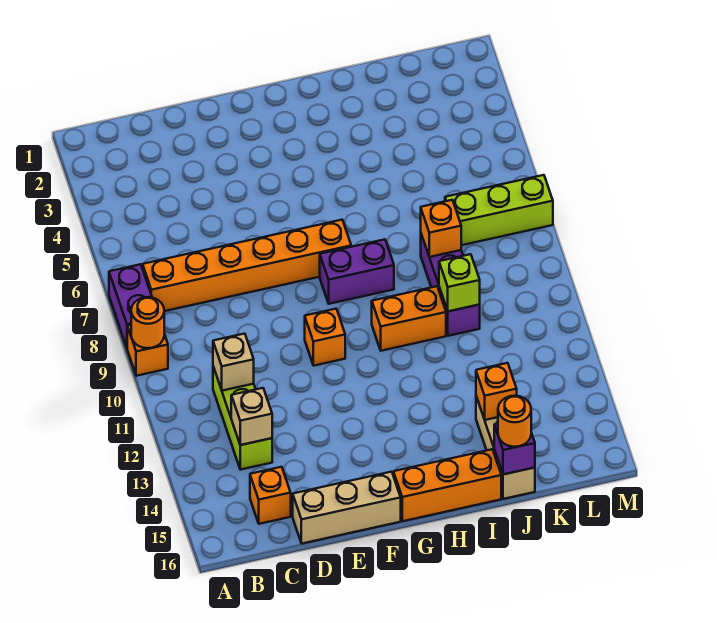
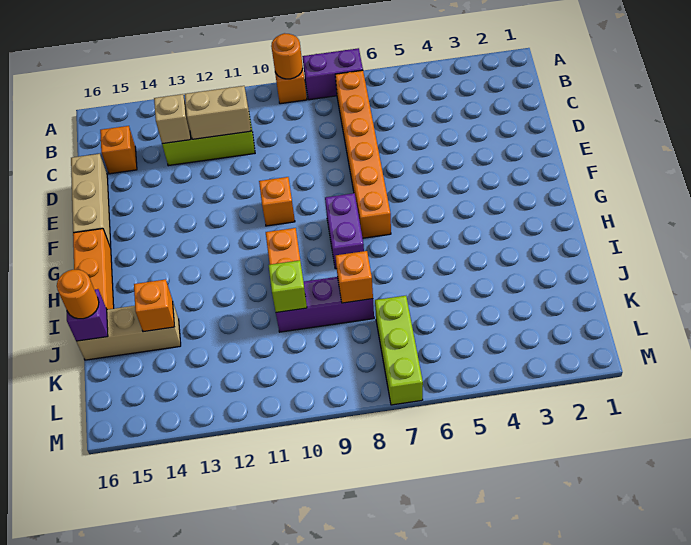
tan brick C11 level 2 -> tan brick C11:C12 level 2

